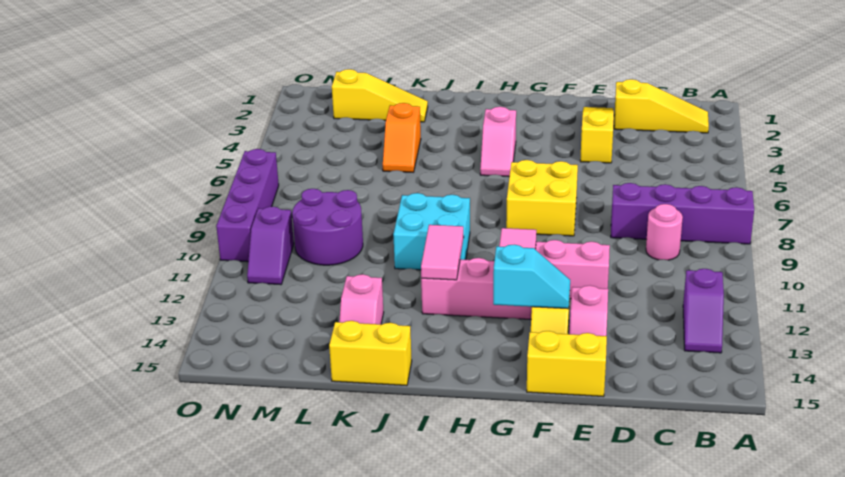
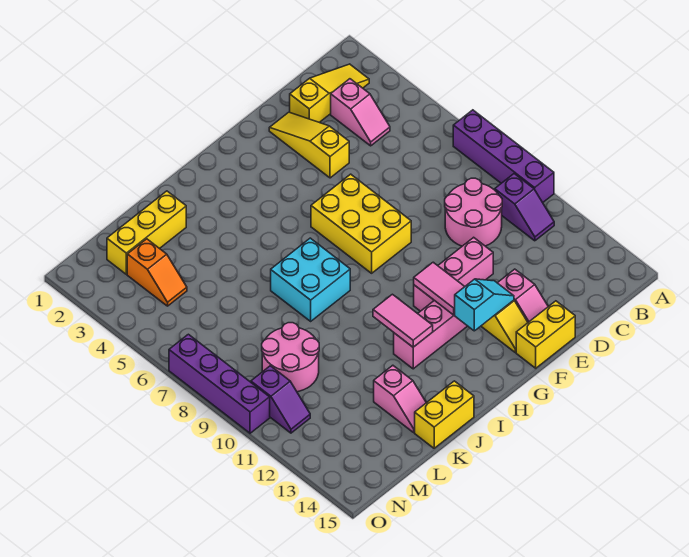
purple brick A8:D8 level 1 -> purple brick A7:A10 level 1
purple slope B12:B13 level 1 top 12 -> purple slope B10:B11 level 1 top 10
pink round brick C9 level 1 -> pink round brick C9:D10 level 1
yellow brick F7:G8 level 1 -> yellow brick F6:G8 level 1
pink slope H4:H5 level 1 top 4 -> pink slope C3:C4 level 1 top 3
cyan brick I9:J10 level 1 -> cyan brick I7:J8 level 1
yellow slope K2:M2 level 1 top M -> yellow brick K2:M2 level 1
orange slope K4:K5 level 1 top 4 -> orange slope M3:M4 level 1 top 3
purple round brick L9:M10 level 1 -> pink round brick L9:M10 level 1

